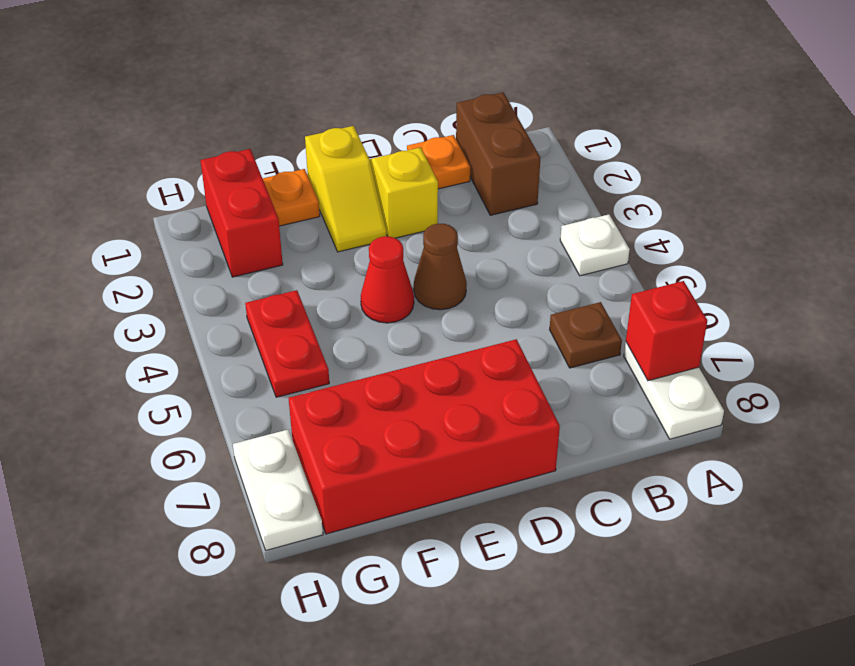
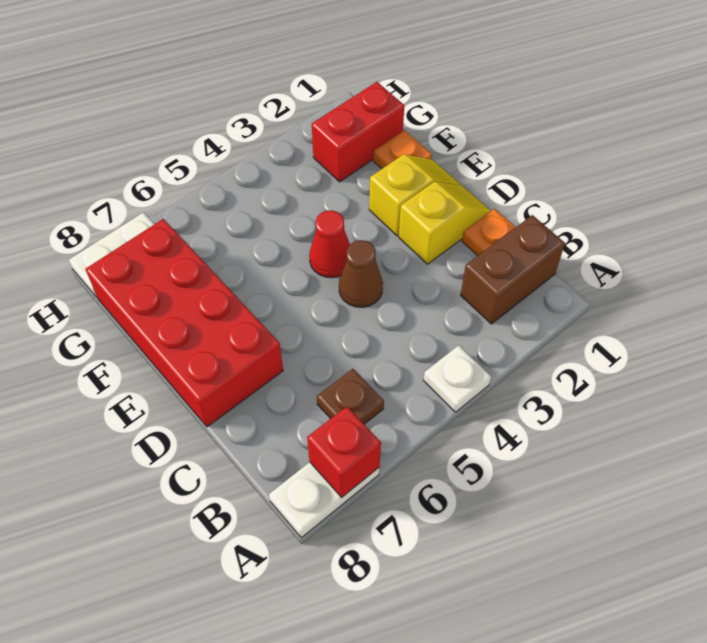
yellow slope E1:E2 level 1 top 1 -> yellow slope E1:E2 level 1 top 2
red plate G4:G5 level 1 -> none

